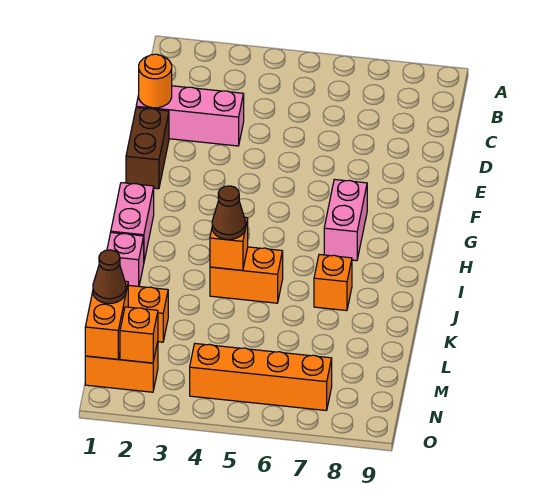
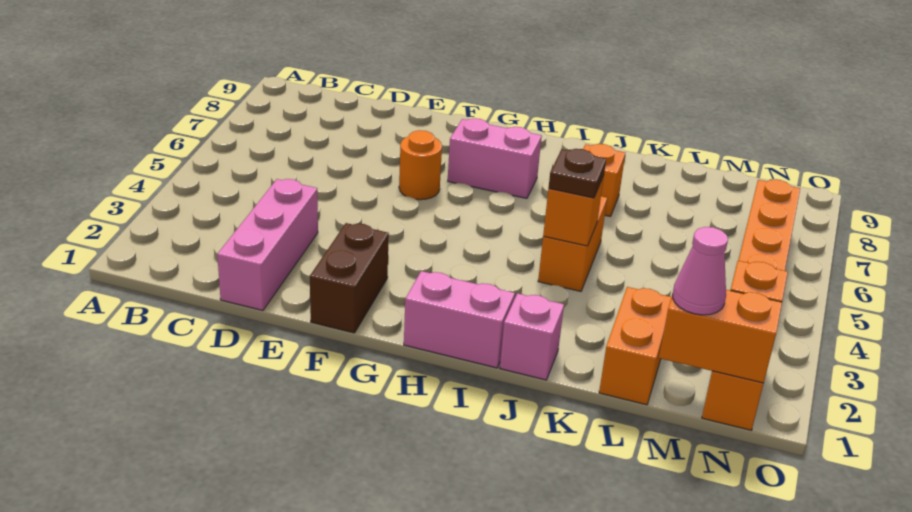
orange round brick D1 level 2 -> orange round brick F6 level 1
brown brick E1:F1 level 1 -> brown brick F1:F2 level 1
brown cone J4 level 3 -> brown plate J4 level 3
brown cone M1 level 3 -> pink cone M1 level 3

